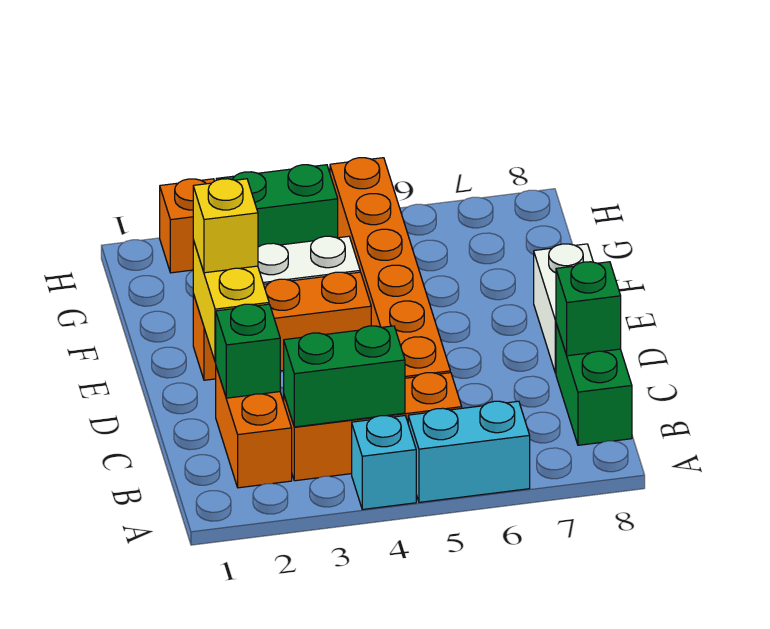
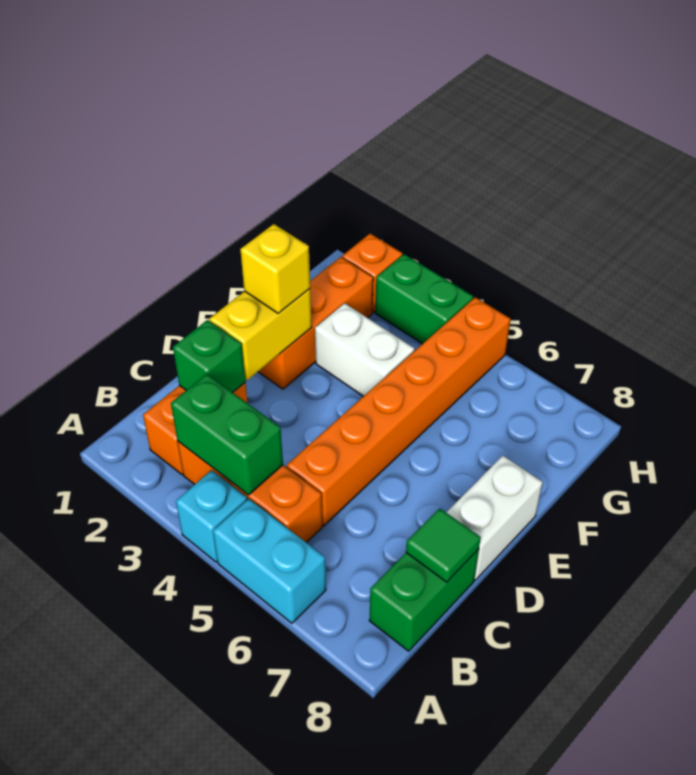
green brick C8 level 2 -> green tile C8 level 2
orange brick E2:E4 level 1 -> orange brick E2:G2 level 1

